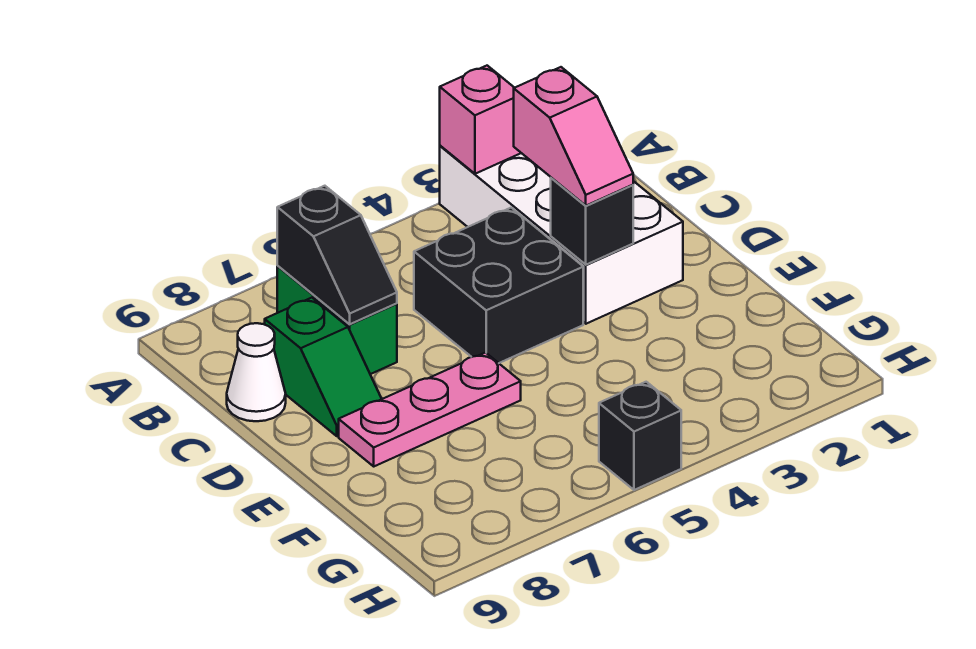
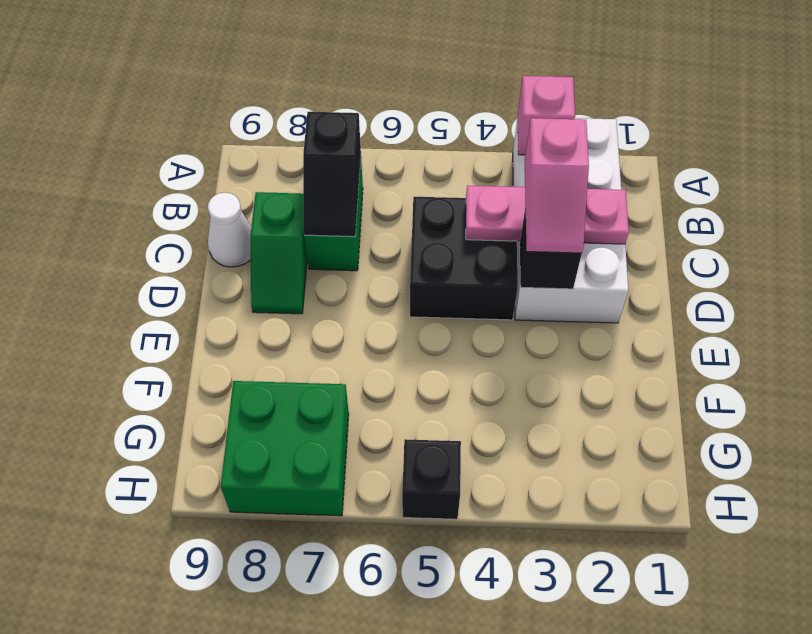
pink plate E6:E8 level 1 -> pink plate C2:C4 level 2
none -> green brick G7:H8 level 1

